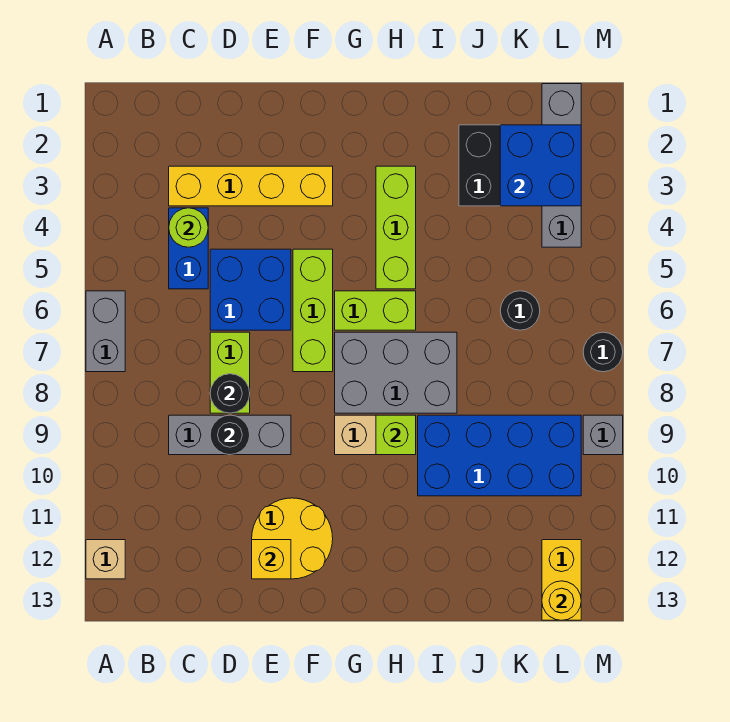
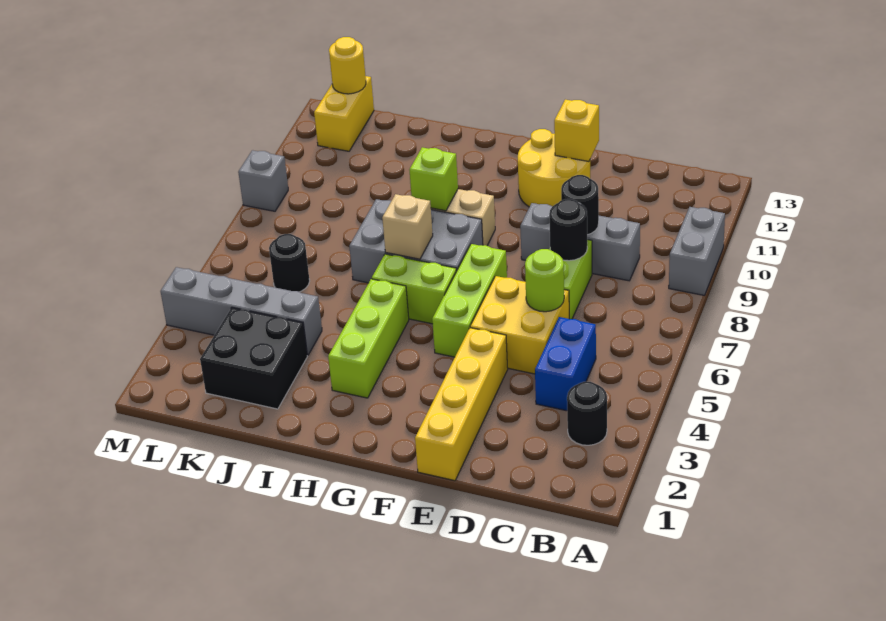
grey brick A6:A7 level 1 -> grey brick A9:A10 level 1
tan brick A12 level 1 -> tan brick H7 level 2
yellow brick C3:F3 level 1 -> yellow brick E1:E4 level 1
lime round brick C4 level 2 -> lime round brick D6 level 2
blue brick D5:E6 level 1 -> yellow brick D5:E6 level 1
blue brick I9:L10 level 1 -> none
blue brick K2:L3 level 2 -> none
grey brick L1:L4 level 1 -> grey brick J4:M4 level 1
black round brick M7 level 1 -> black round brick B3 level 1

